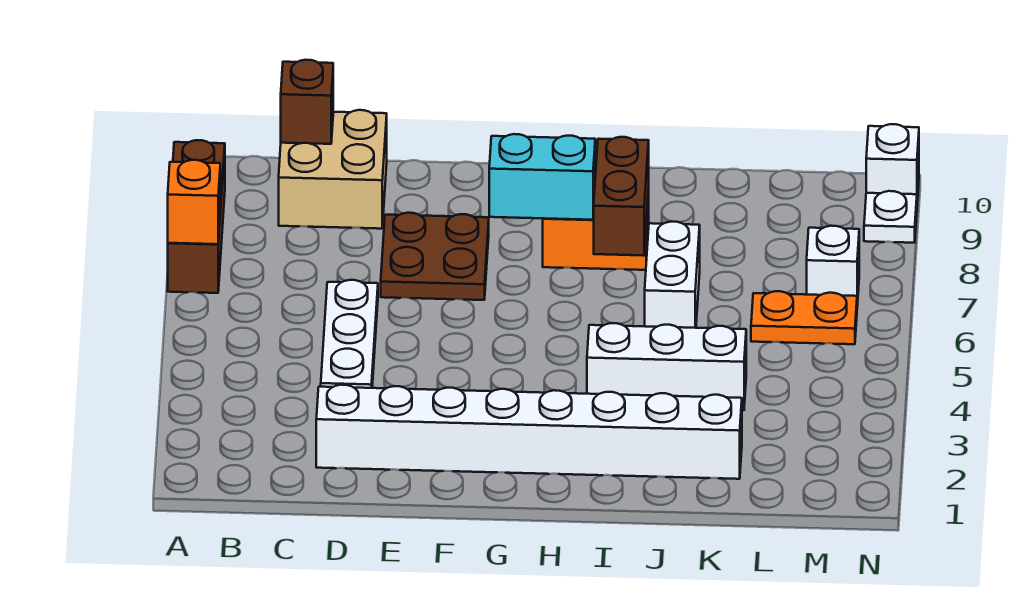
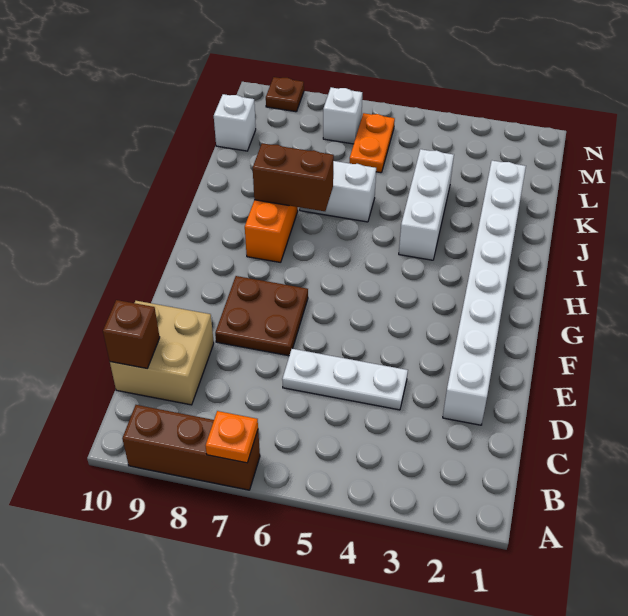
orange brick A7 level 2 -> orange plate A7 level 2
cyan brick G8:H8 level 2 -> none
white plate N9 level 1 -> brown plate N9 level 1
white brick N10 level 1 -> white brick L10 level 1

